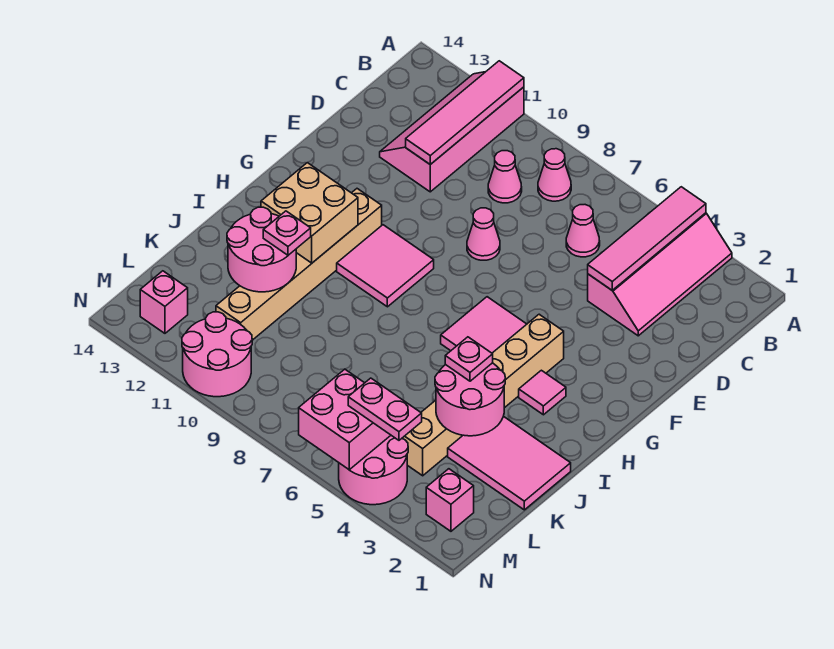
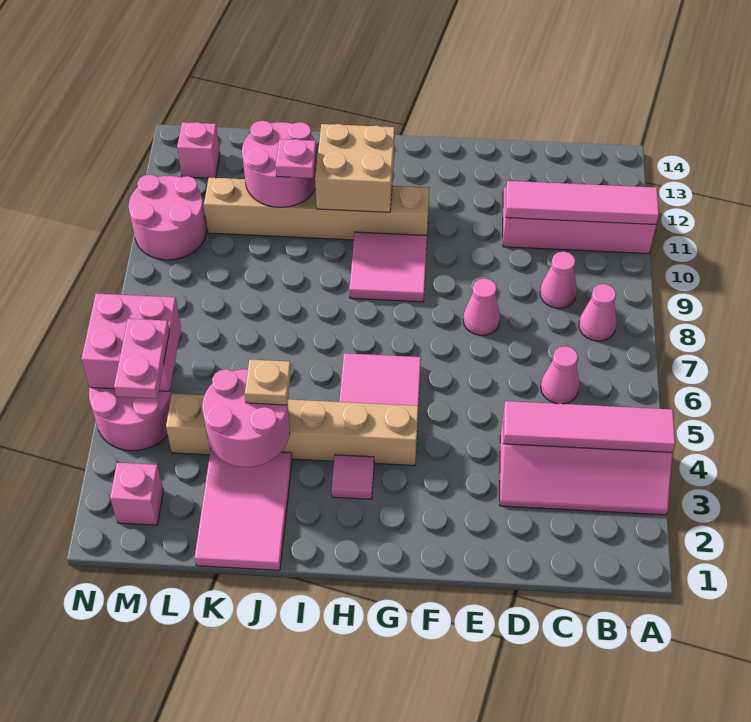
pink plate J4 level 3 -> tan plate J4 level 3

